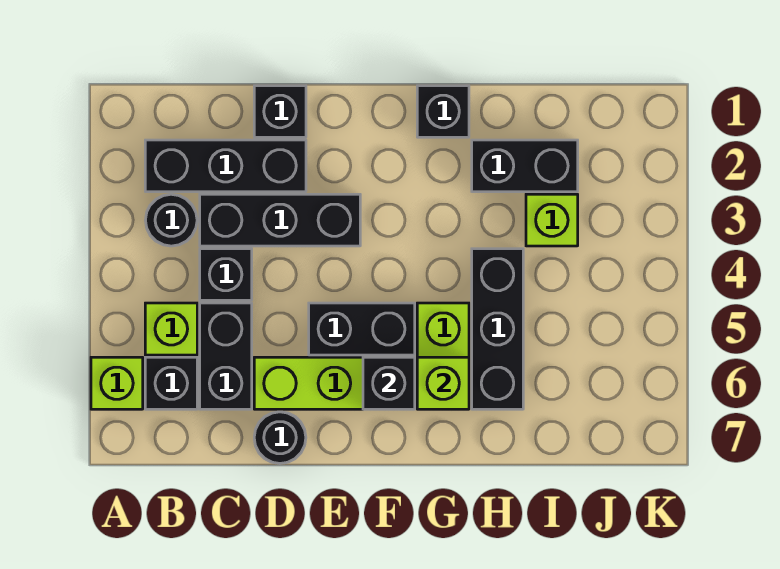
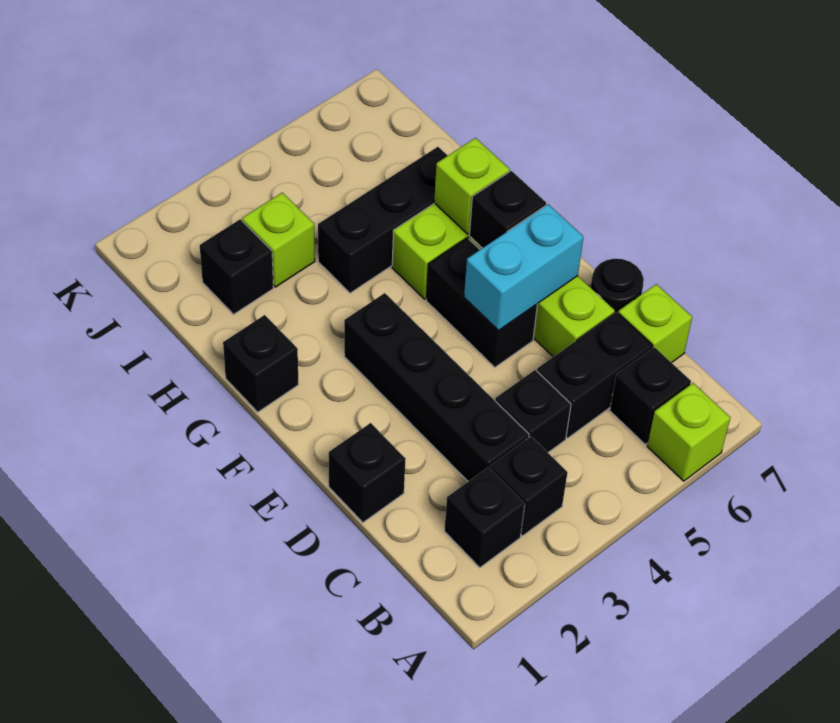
black brick B2:D2 level 1 -> black brick B2 level 1
black round brick B3 level 1 -> black brick B3 level 1
lime brick B5 level 1 -> lime brick C7 level 1
black brick C3:E3 level 1 -> black brick C3:F3 level 1
none -> cyan brick E5:E6 level 2
black brick H2:I2 level 1 -> black brick I2 level 1

